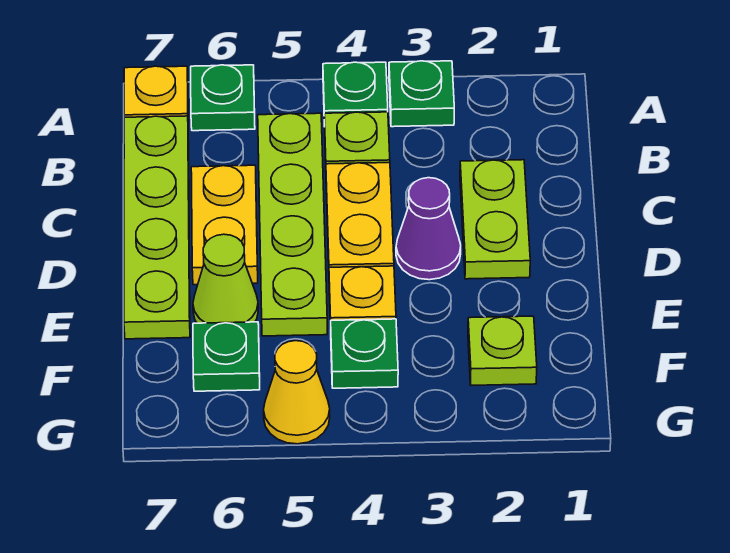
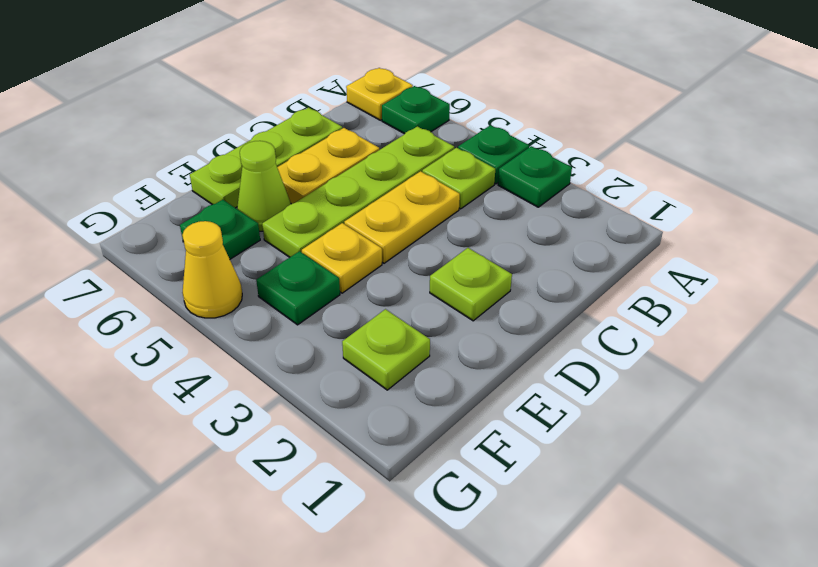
lime plate B7:E7 level 1 -> lime plate C7:E7 level 1
lime plate C2:D2 level 1 -> lime plate D2 level 1
purple cone D3 level 1 -> none

